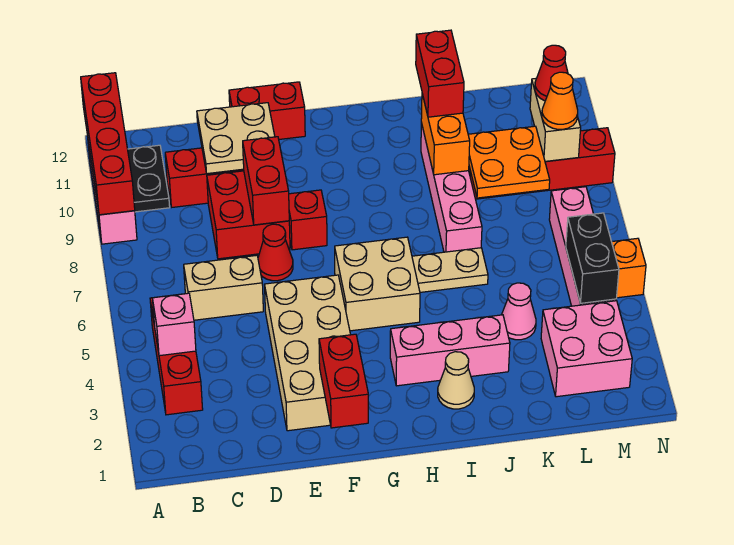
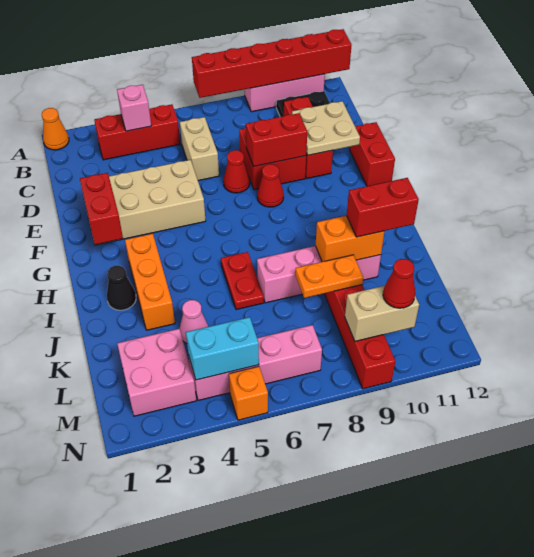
red brick A9:A12 level 2 -> red brick A7:A12 level 2
red brick F1:F2 level 2 -> red brick F2:G2 level 2
red brick F8 level 1 -> red cone F8 level 1
tan brick G5:H6 level 1 -> none
pink brick H3:J3 level 1 -> orange brick H3:J3 level 1
tan cone I2 level 1 -> black cone I2 level 1
tan plate I6:J6 level 1 -> red plate I6:J6 level 1
orange plate K8:L9 level 2 -> orange plate K8:K9 level 2
black brick M4:M5 level 2 -> cyan brick M4:M5 level 2
orange cone M9 level 3 -> orange cone A1 level 1

